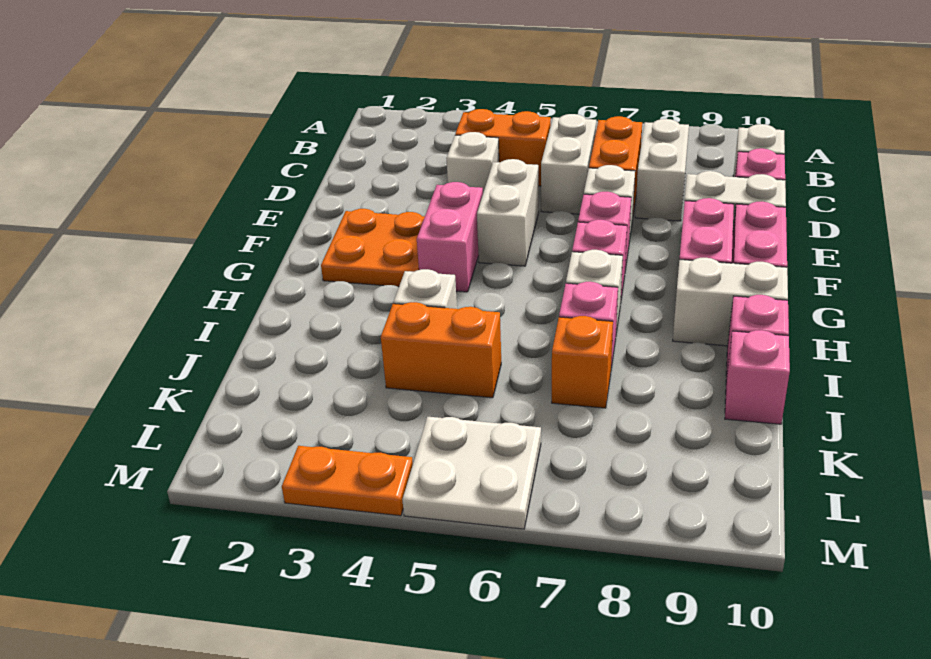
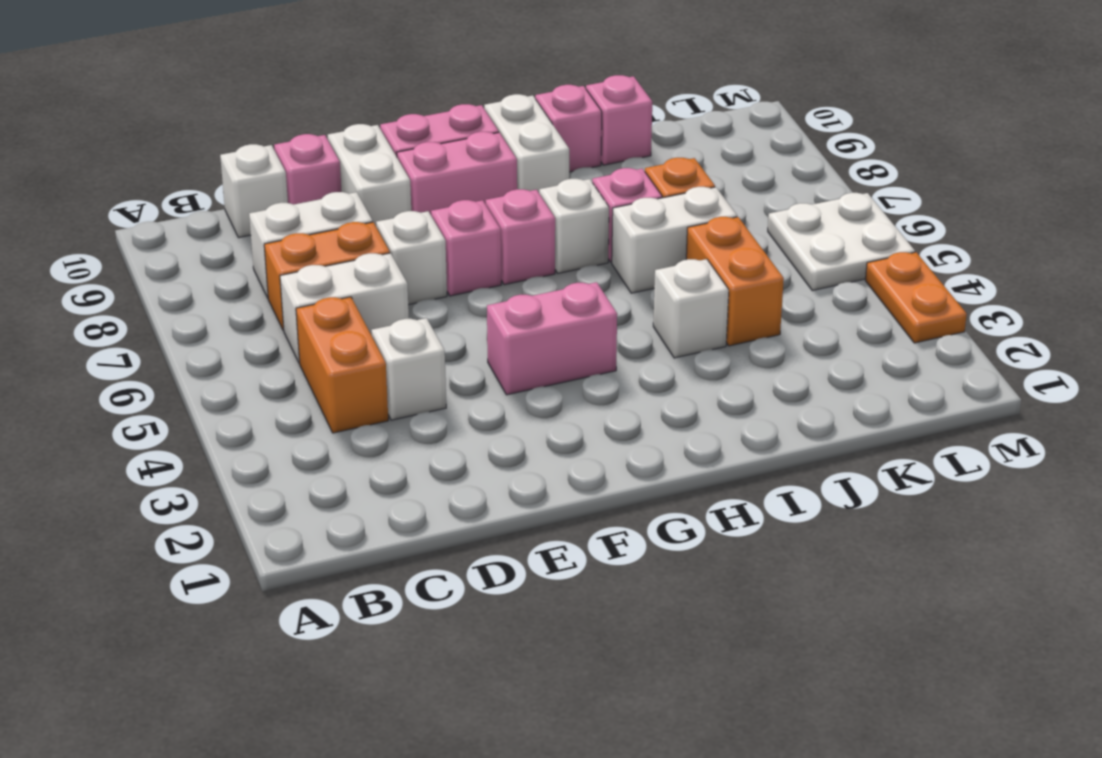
white brick E5:F5 level 1 -> white brick I6:J6 level 1
orange plate F2:G3 level 1 -> none

